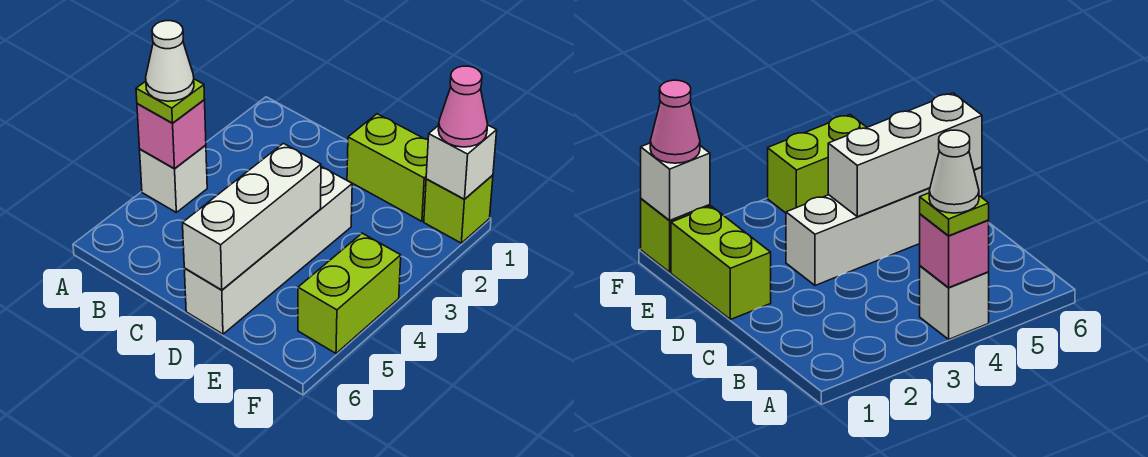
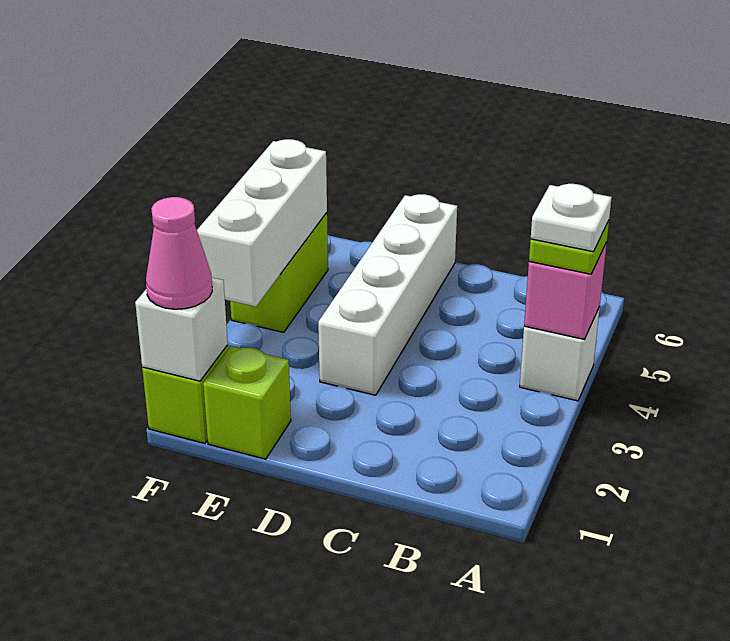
white cone A4 level 4 -> white plate A4 level 4
lime brick D1:E1 level 1 -> lime brick E1 level 1
white brick D4:D6 level 2 -> white brick F3:F5 level 2

